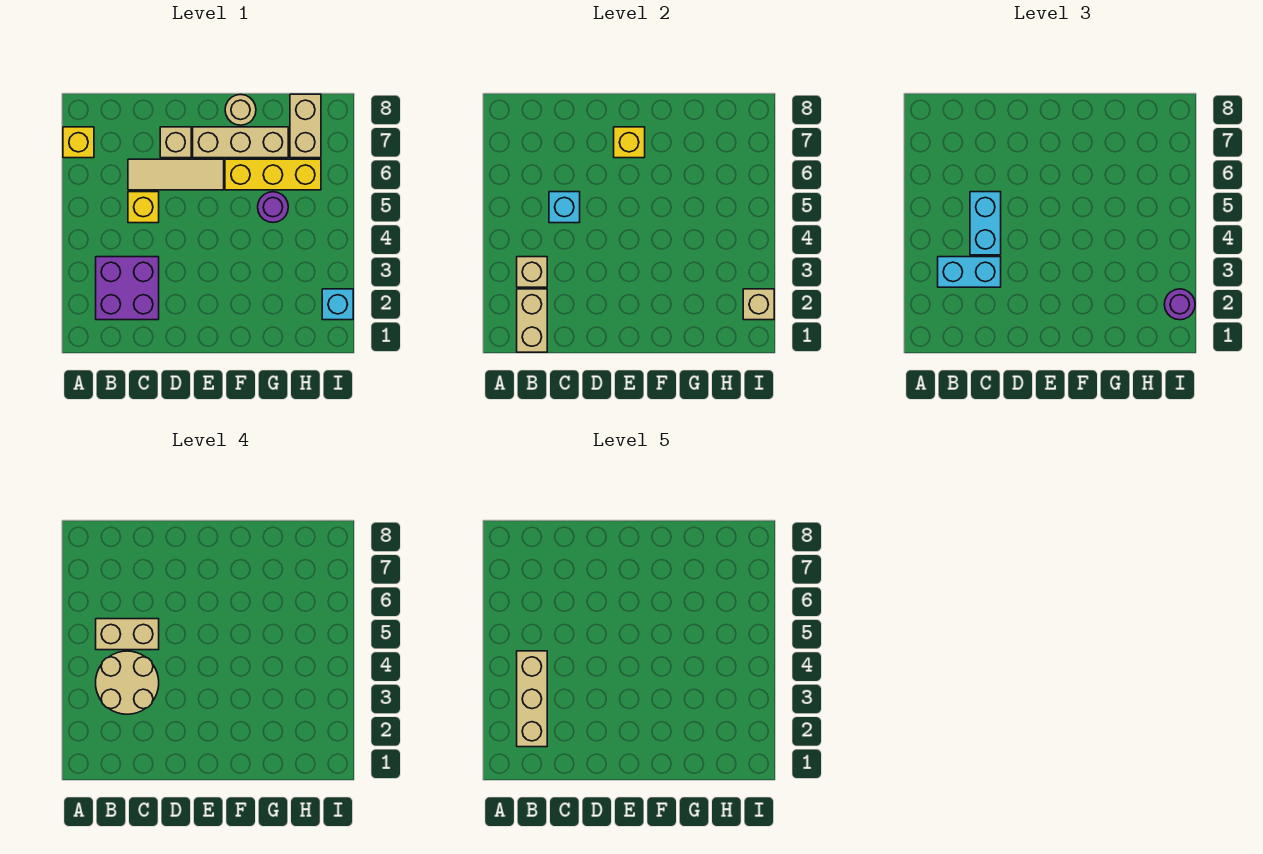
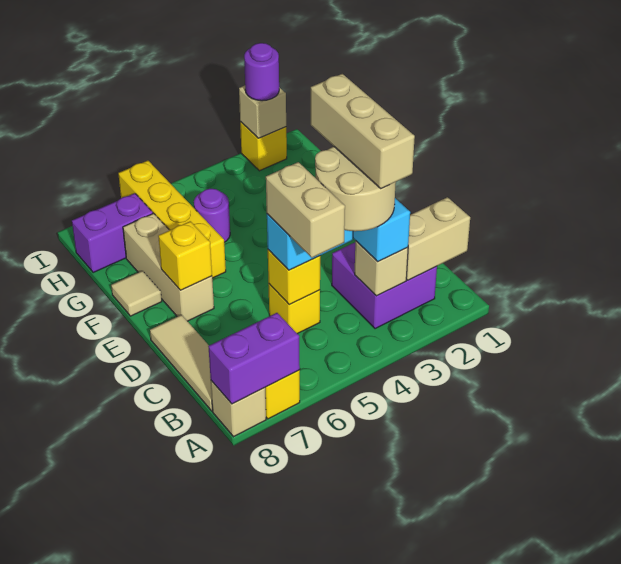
none -> purple brick A7:A8 level 2
tan brick B2:B4 level 5 -> tan brick B3:D3 level 5
cyan brick C5 level 2 -> yellow brick C5 level 2
tan tile C6:E6 level 1 -> tan tile B8:D8 level 1
tan brick D7 level 1 -> tan brick A8 level 1
yellow brick F6:H6 level 1 -> yellow brick F6:I6 level 1
tan round brick F8 level 1 -> tan tile F8 level 1
tan brick H7:H8 level 1 -> purple brick H7:H8 level 1
cyan brick I2 level 1 -> yellow brick I2 level 1

